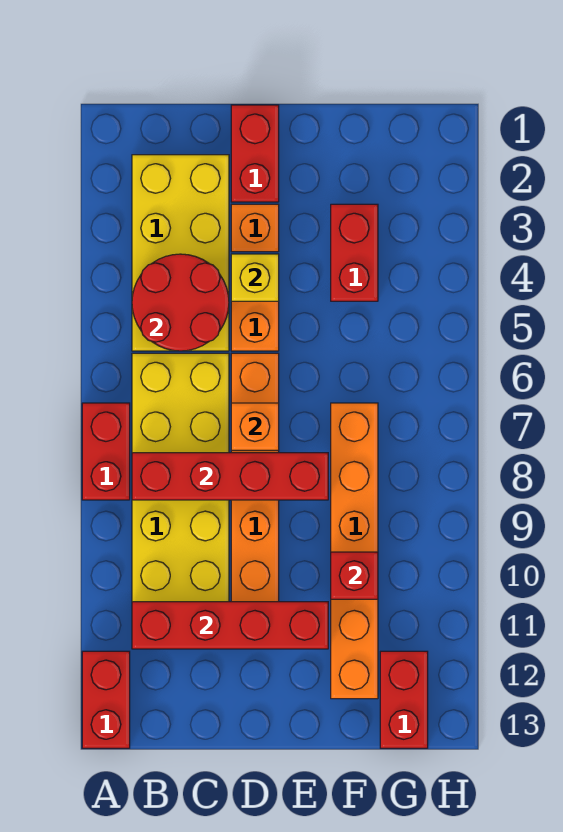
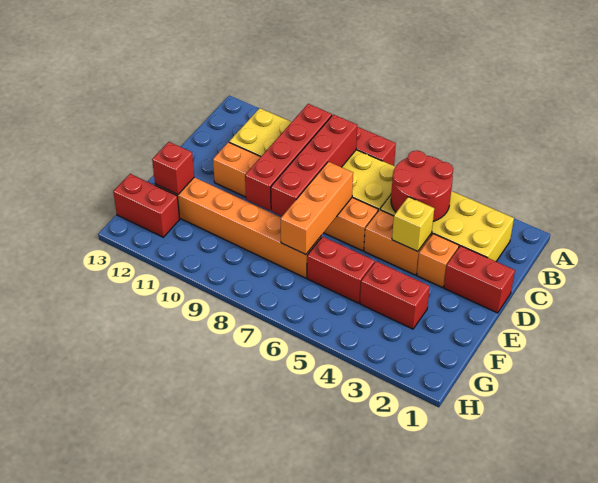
red brick A12:A13 level 1 -> red brick F5:F6 level 1
red brick B11:E11 level 2 -> red brick B9:E9 level 2
orange brick D7 level 2 -> orange brick D7:F7 level 2
red brick F10 level 2 -> red brick F12 level 2

